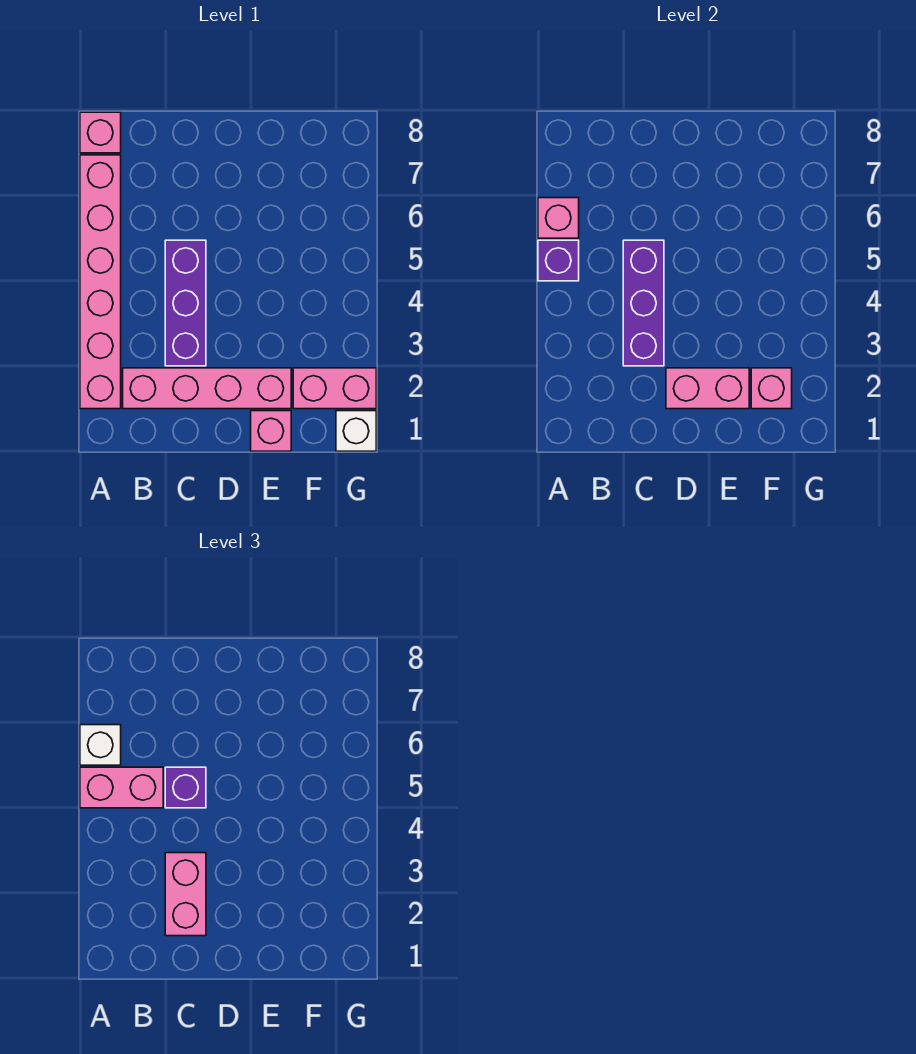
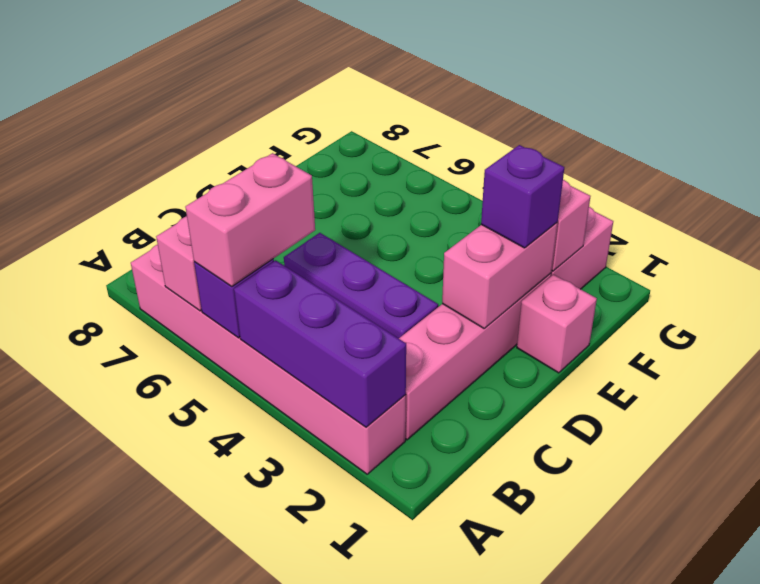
white brick A6 level 3 -> none
pink brick A8 level 1 -> none
pink brick C2:C3 level 3 -> none
purple brick C3:C5 level 2 -> purple brick A2:A4 level 2
purple brick C5 level 3 -> purple brick E2 level 3
white brick G1 level 1 -> none

